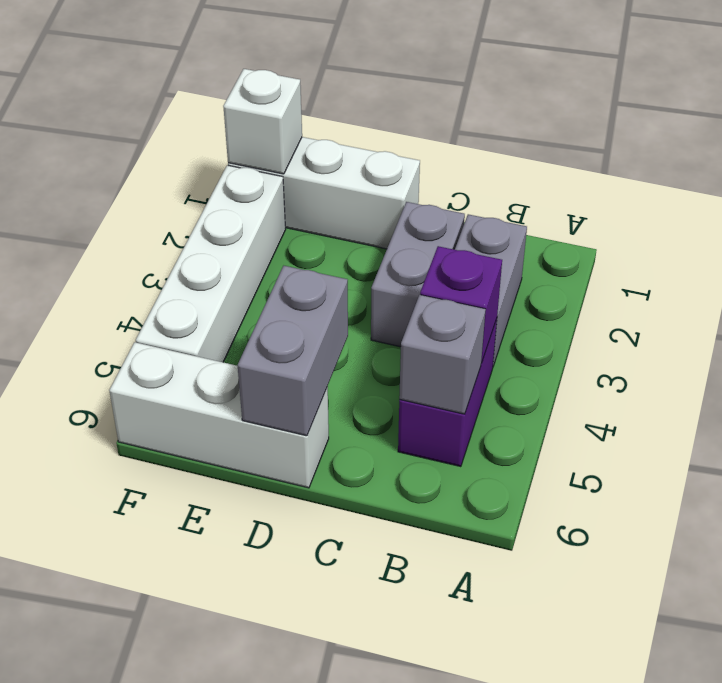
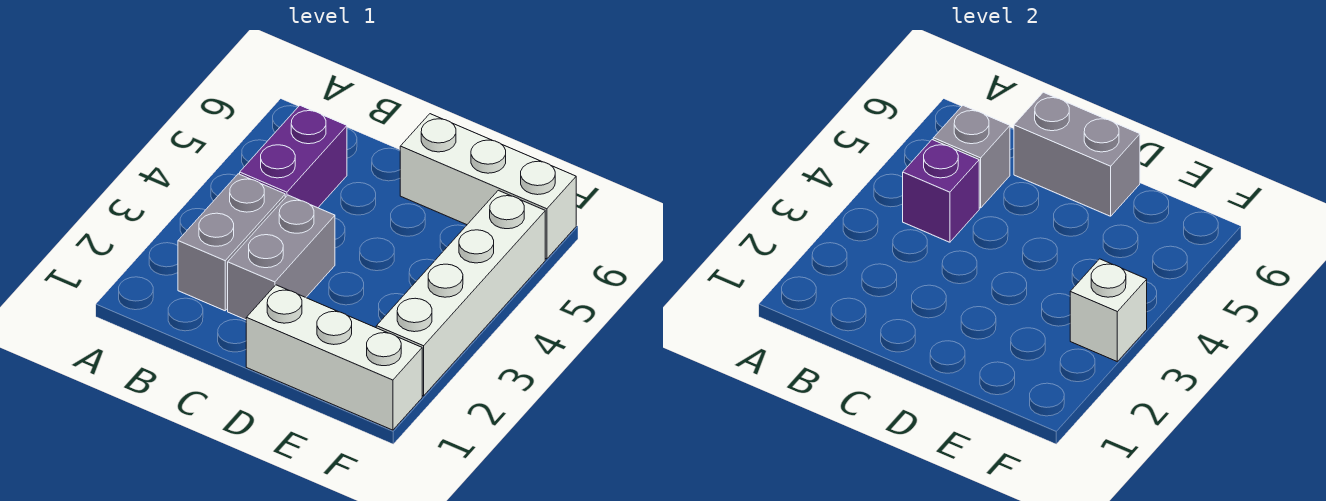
grey brick D5:D6 level 2 -> grey brick C6:D6 level 2
white brick F1 level 2 -> white brick F3 level 2

